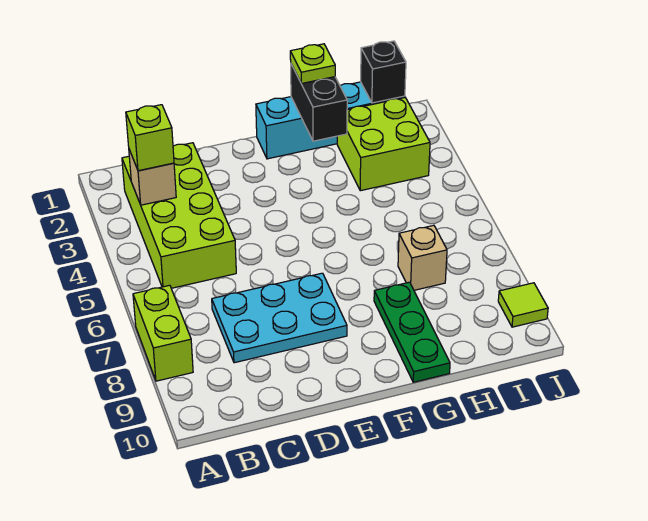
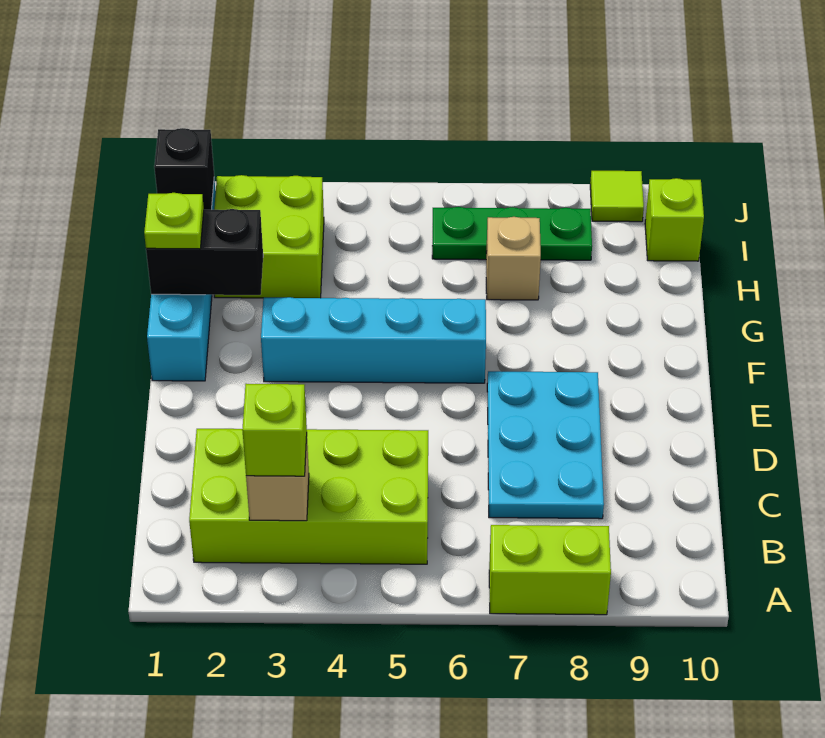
none -> cyan brick F3:F6 level 1
green plate G8:G10 level 1 -> green plate I6:I8 level 1
none -> lime brick I10 level 1

